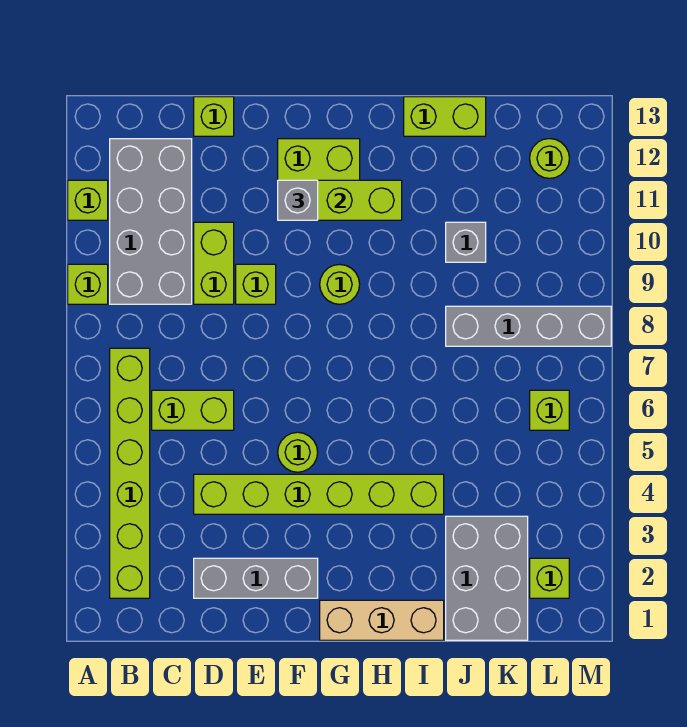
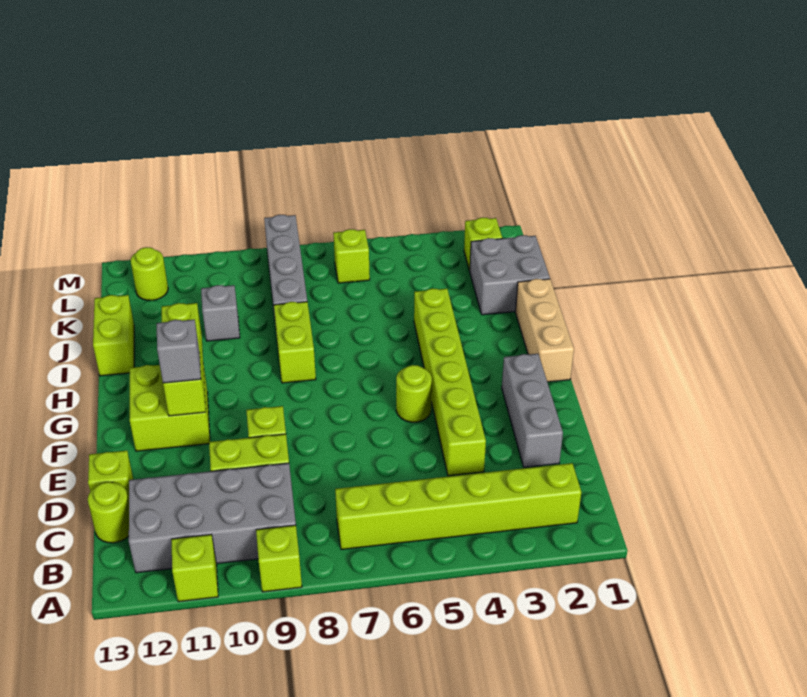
lime brick C6:D6 level 1 -> lime brick H8:I8 level 1
lime round brick G9 level 1 -> lime round brick C13 level 1
grey brick J1:K3 level 1 -> grey brick J1:K2 level 1

